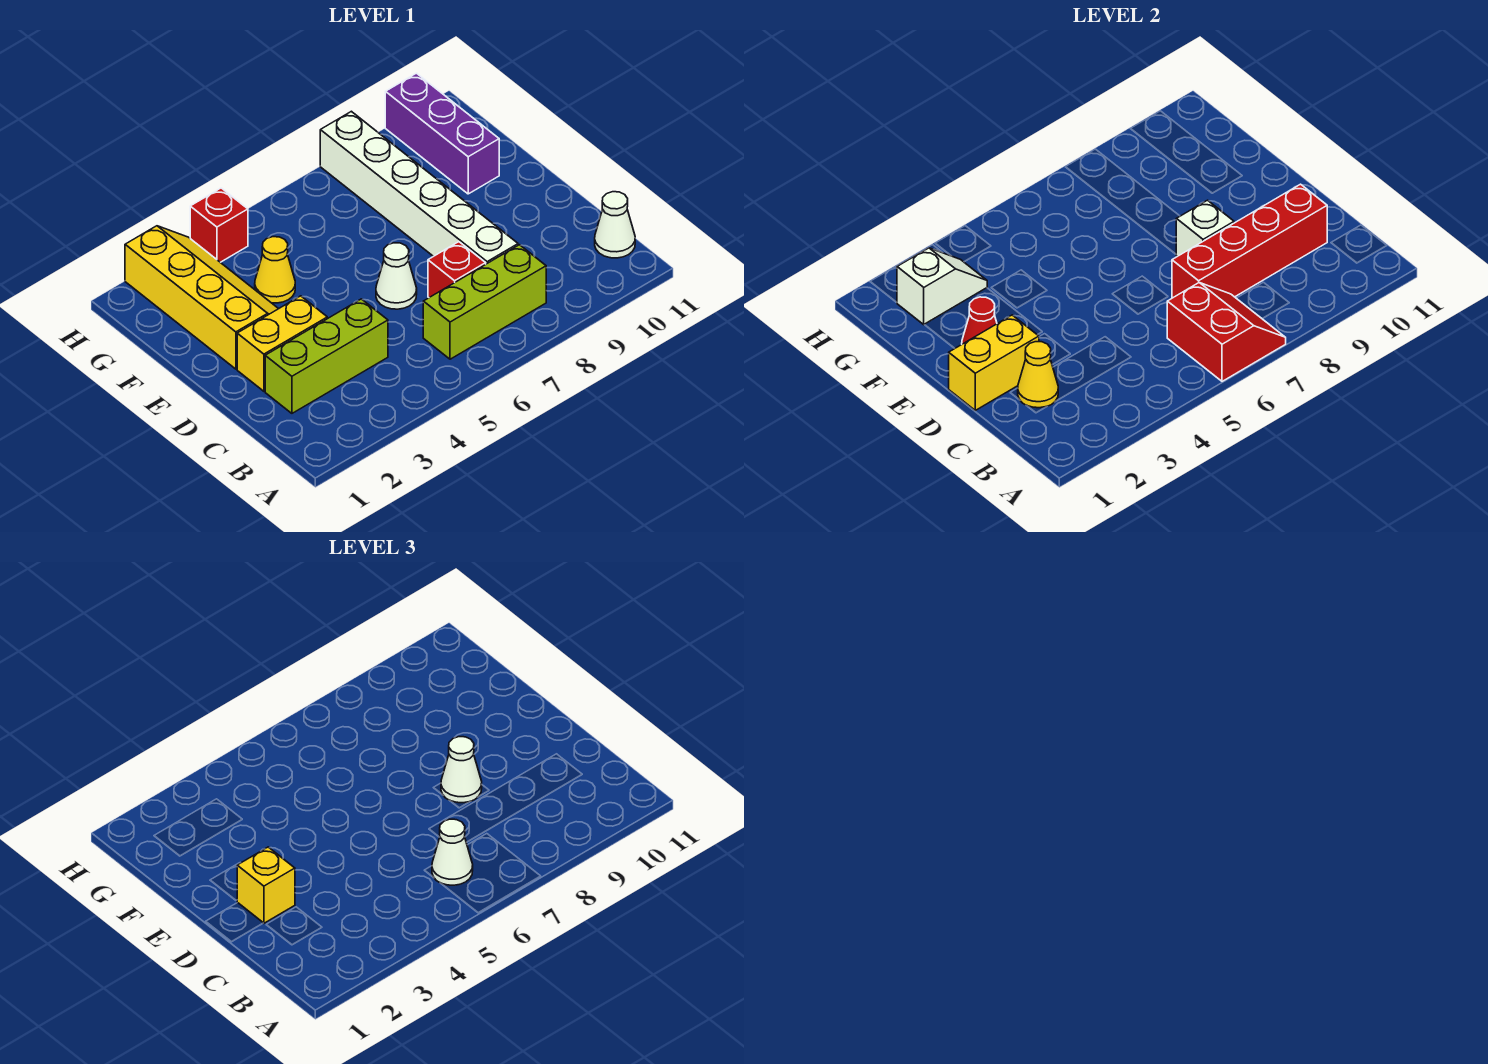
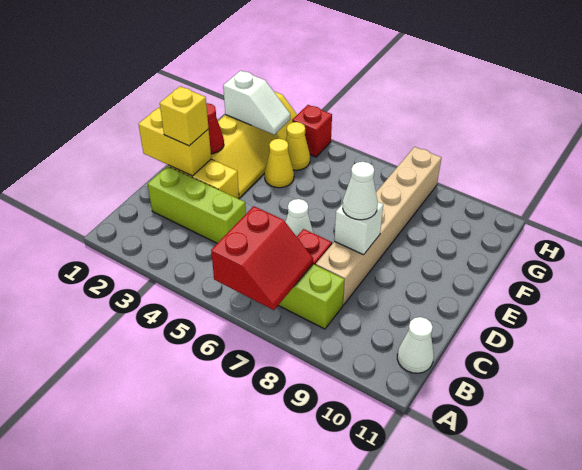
white cone B6 level 3 -> none
yellow cone C2 level 2 -> yellow cone G4 level 1
red brick C7:C10 level 2 -> none
white brick C8:H8 level 1 -> tan brick C8:H8 level 1
purple brick F10:H10 level 1 -> none

